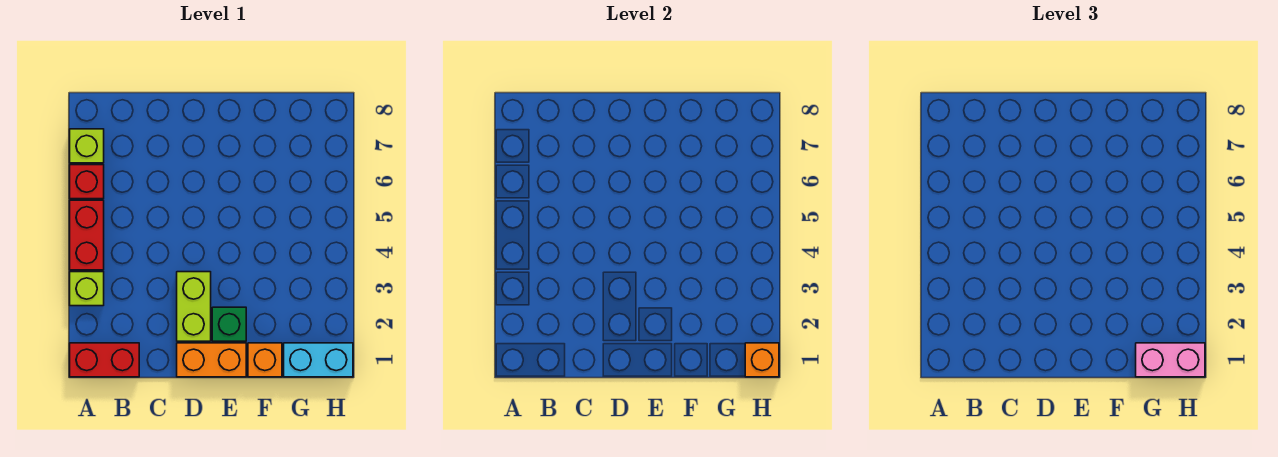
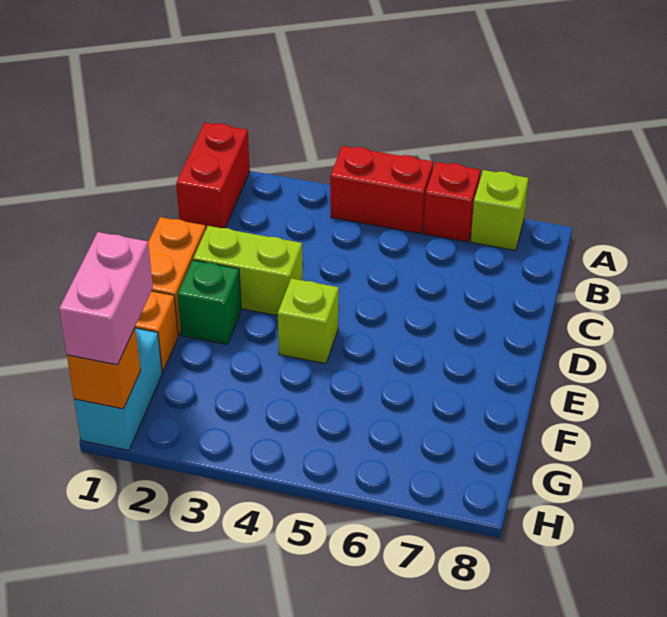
lime brick A3 level 1 -> lime brick E4 level 1

